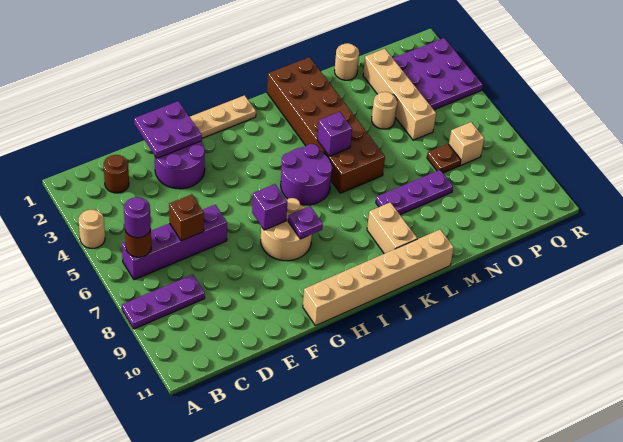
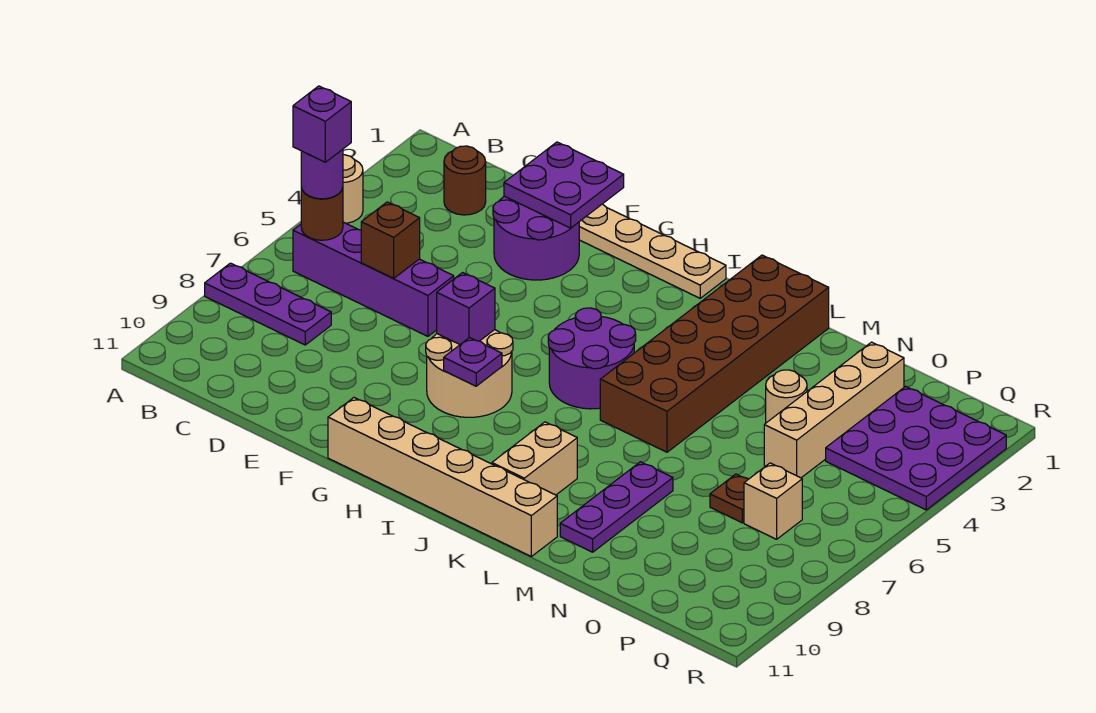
purple brick K5 level 2 -> purple brick B6 level 4
purple plate L8:N8 level 1 -> purple plate M8:M10 level 1
tan round brick N1 level 1 -> none

